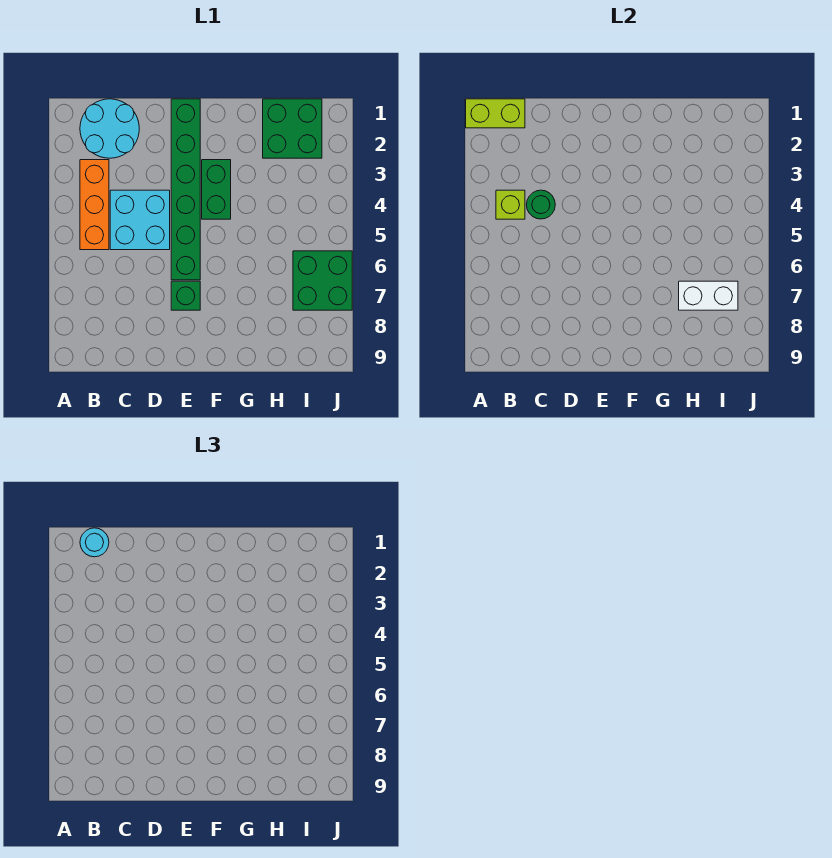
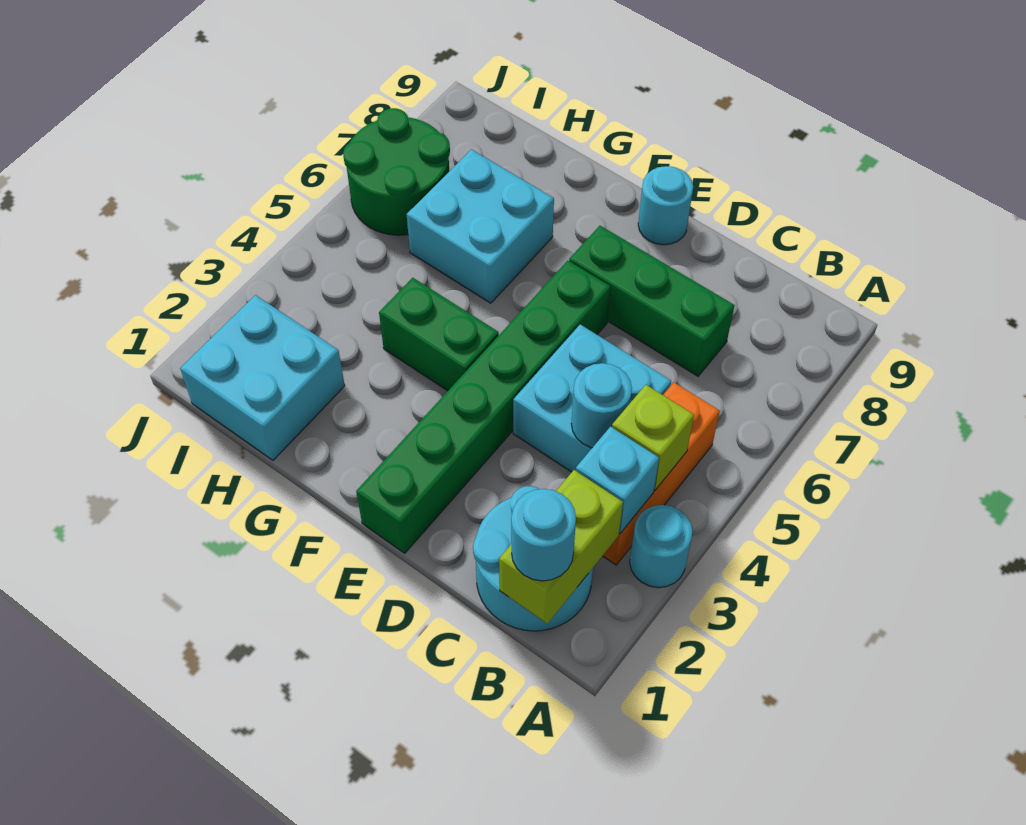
lime brick A1:B1 level 2 -> lime brick B1:B2 level 2
none -> cyan round brick A3 level 1
none -> cyan brick B3 level 2
green round brick C4 level 2 -> cyan round brick C4 level 2
green brick E7 level 1 -> green brick C7:E7 level 1
none -> cyan round brick E9 level 1
green brick F3:F4 level 1 -> green brick F4:G4 level 1
none -> cyan brick G6:H7 level 1
green brick H1:I2 level 1 -> cyan brick H1:I2 level 1
white brick H7:I7 level 2 -> none
green brick I6:J7 level 1 -> green round brick I6:J7 level 1

